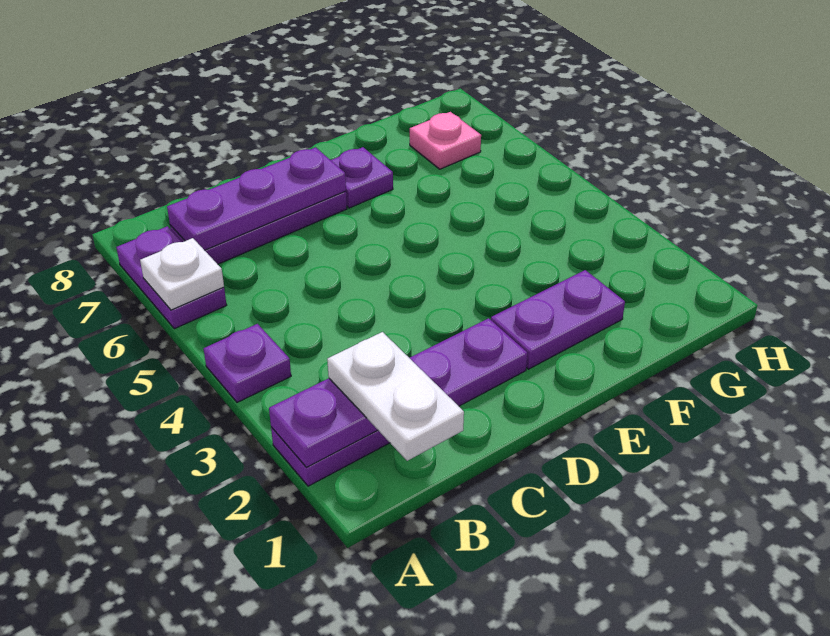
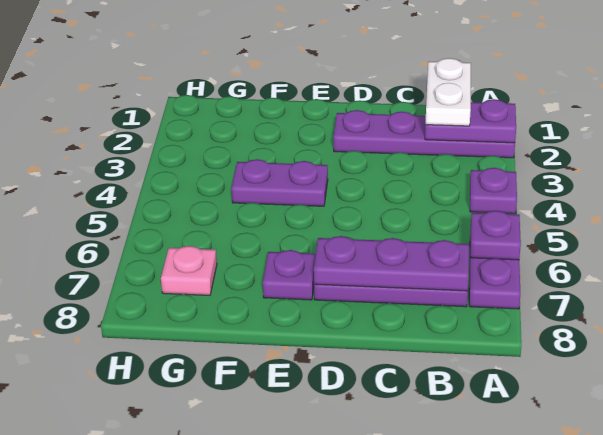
white plate A6 level 2 -> purple plate A6 level 2
purple plate E2:F2 level 1 -> purple plate E4:F4 level 1

